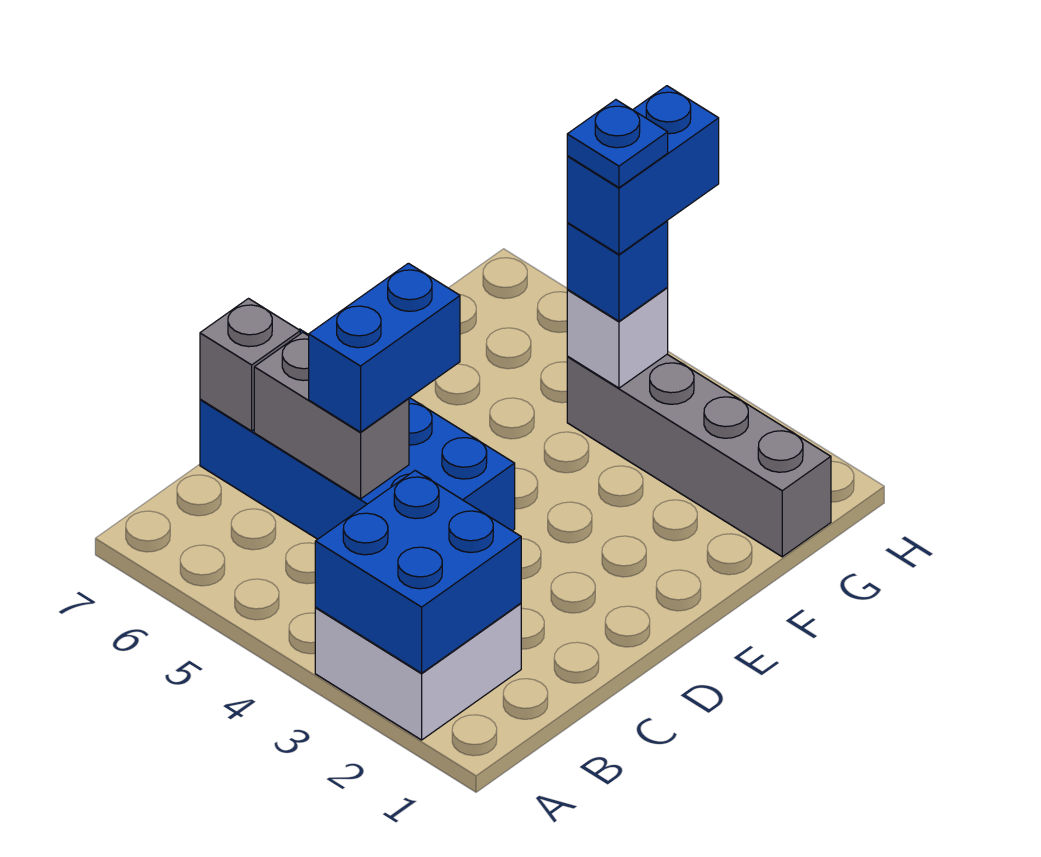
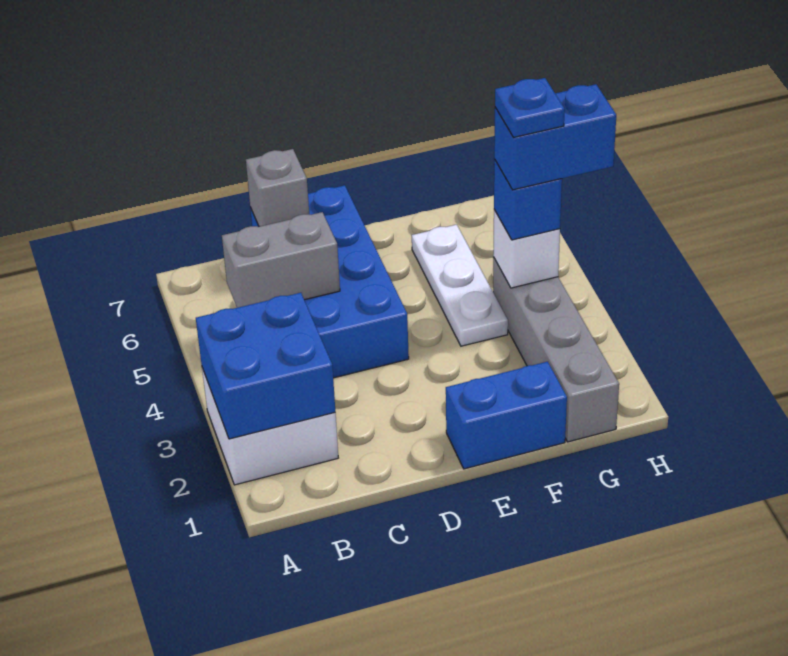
grey brick C5:C6 level 2 -> grey brick B5:C5 level 2
blue brick C5:D5 level 3 -> blue brick E1:F1 level 1
none -> white plate F4:F6 level 1

